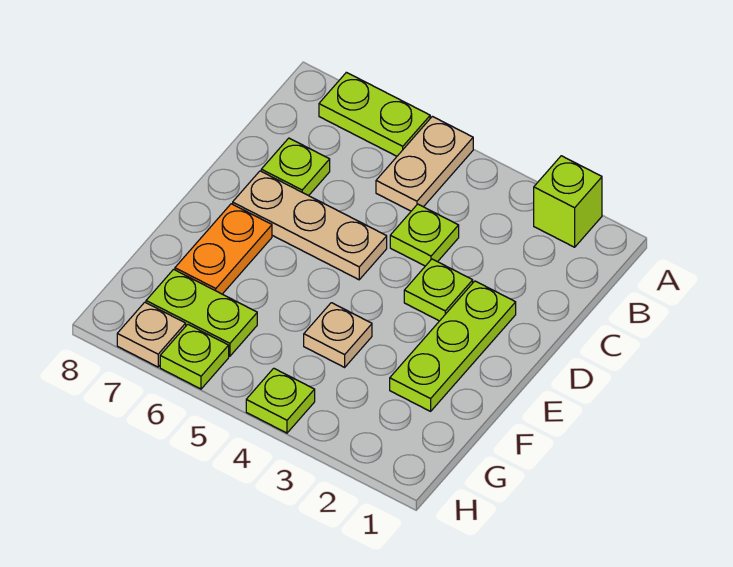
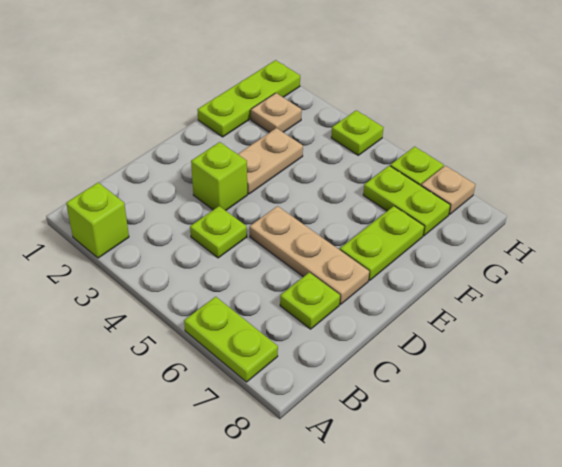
tan plate A5:B5 level 1 -> tan plate E3:F3 level 1
lime plate D2:F2 level 1 -> lime plate F1:H1 level 1
lime plate D3 level 1 -> lime brick D3 level 1
orange plate E7:F7 level 1 -> lime plate E7:F7 level 1
tan plate F4 level 1 -> tan plate G2 level 1

